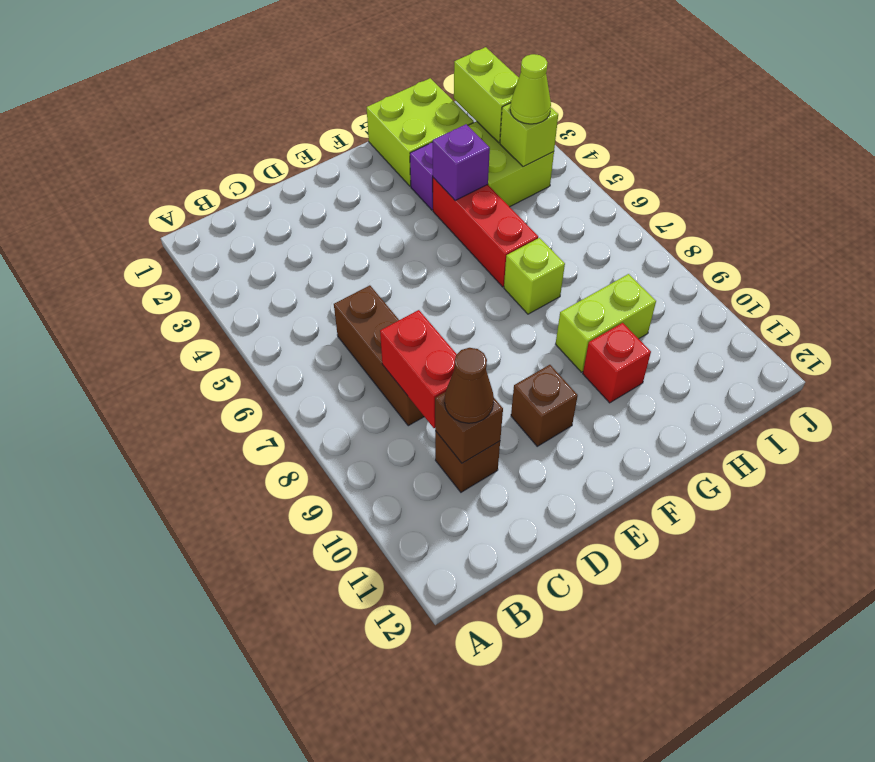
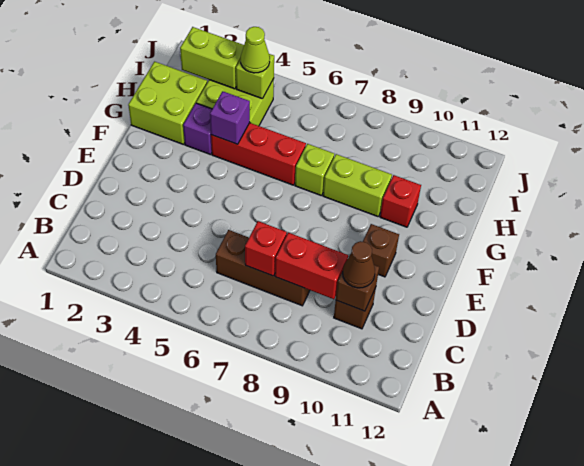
none -> red brick C7 level 2
lime brick G9:H9 level 1 -> lime brick G8:G9 level 1

